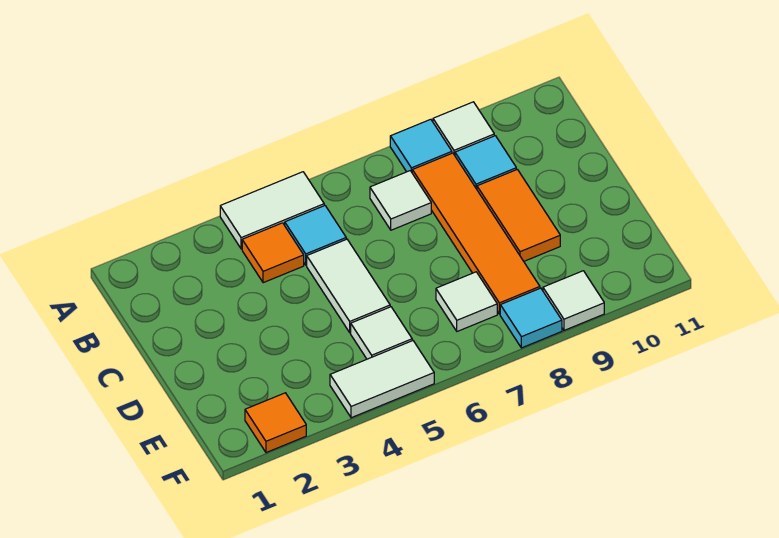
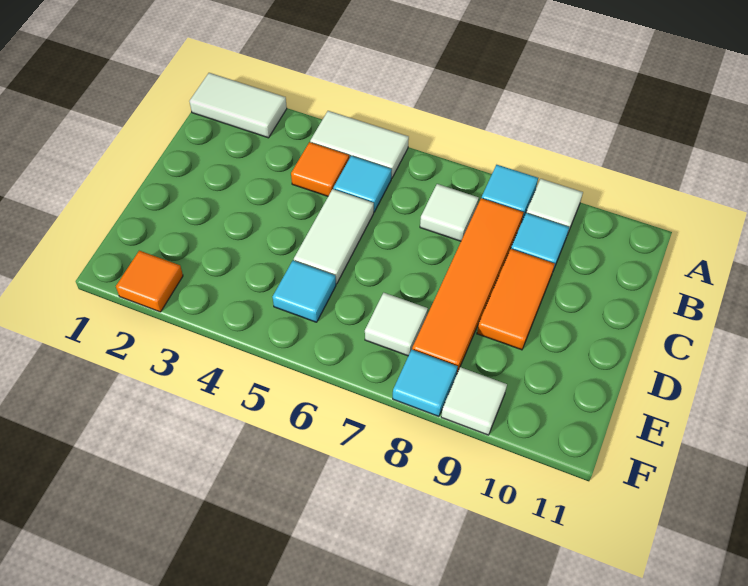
white tile E5 level 1 -> cyan tile E5 level 1
white tile F4:F5 level 1 -> white tile A1:A2 level 1

